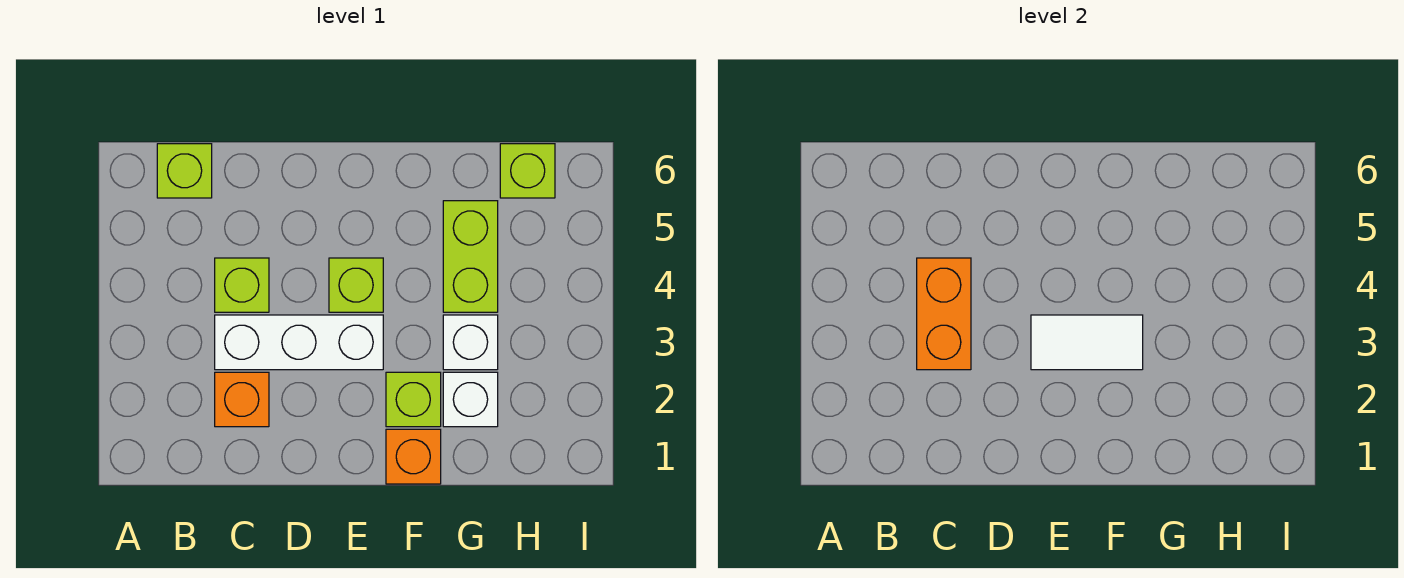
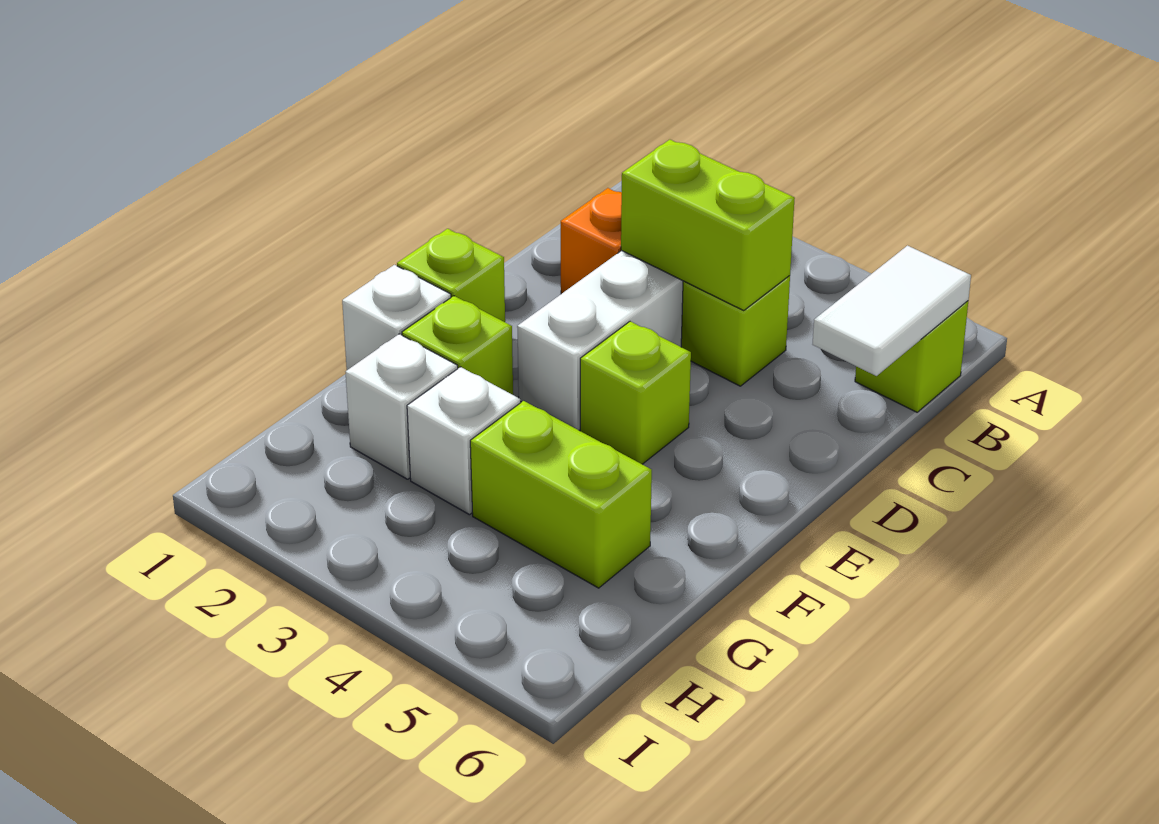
orange brick C3:C4 level 2 -> lime brick C3:C4 level 2
white tile E3:F3 level 2 -> white tile B6:C6 level 2
orange brick F1 level 1 -> white brick F1 level 1
lime brick H6 level 1 -> lime brick E1 level 1

